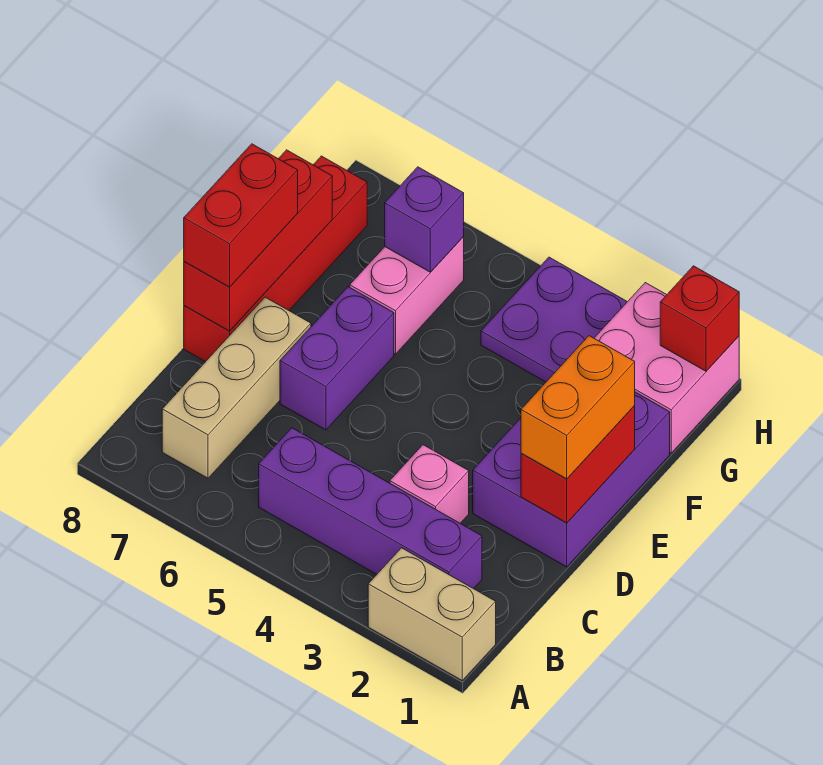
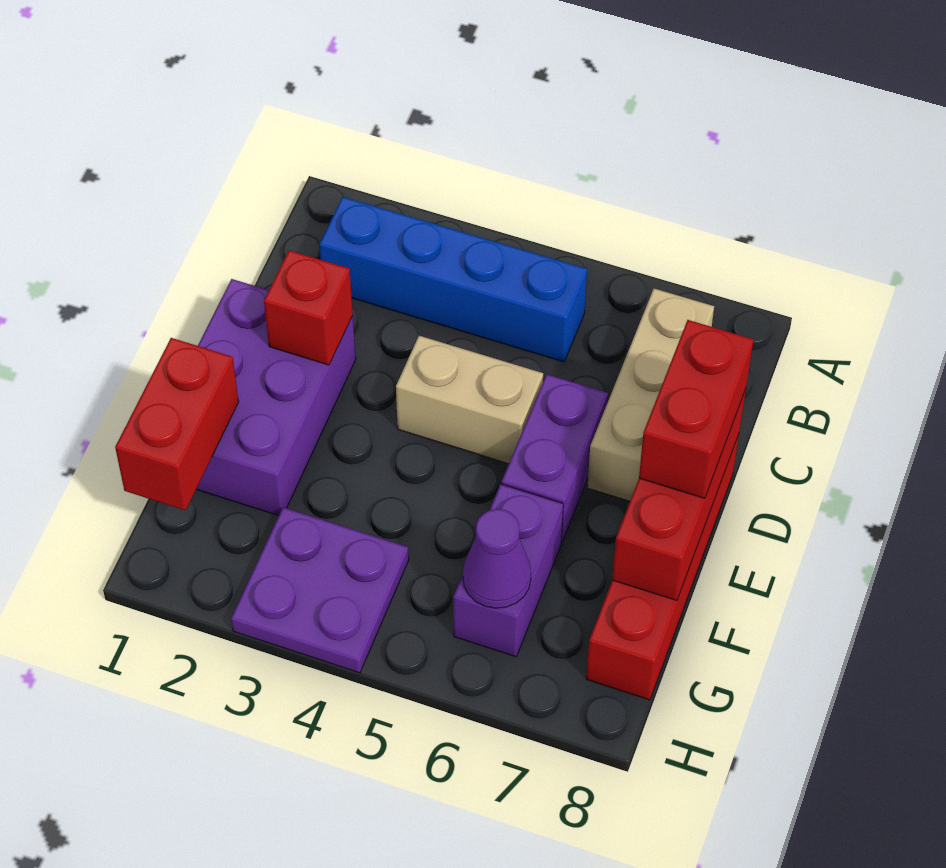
tan brick A1:A2 level 1 -> tan brick D4:D5 level 1
purple brick B2:B5 level 1 -> blue brick B2:B5 level 1
pink brick C3 level 1 -> none
red brick D1:E1 level 2 -> red brick F1:G1 level 2
orange brick D1:E1 level 3 -> none
pink brick F6:G6 level 1 -> purple brick F6:G6 level 1
pink brick G1:H2 level 1 -> none
purple brick G6 level 2 -> purple cone G6 level 2
red brick H1 level 2 -> red brick D2 level 2

